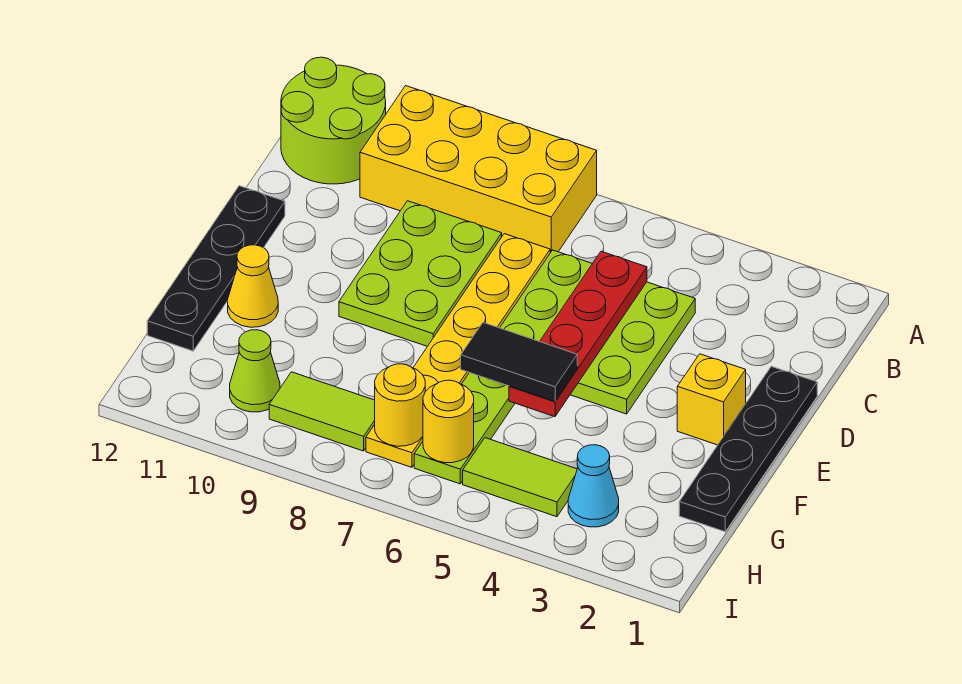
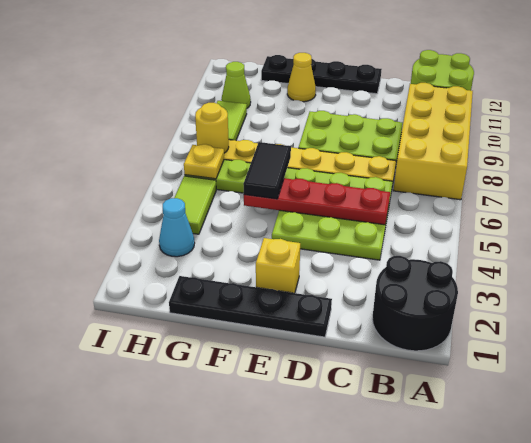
none -> black round brick A1:B2 level 1
yellow round brick H6 level 2 -> yellow plate H6 level 2

